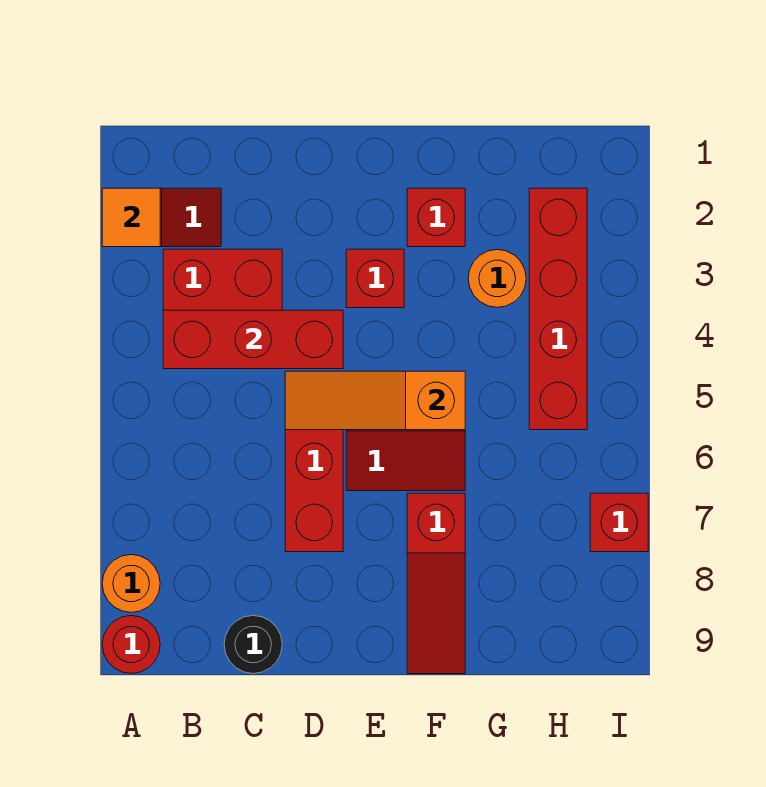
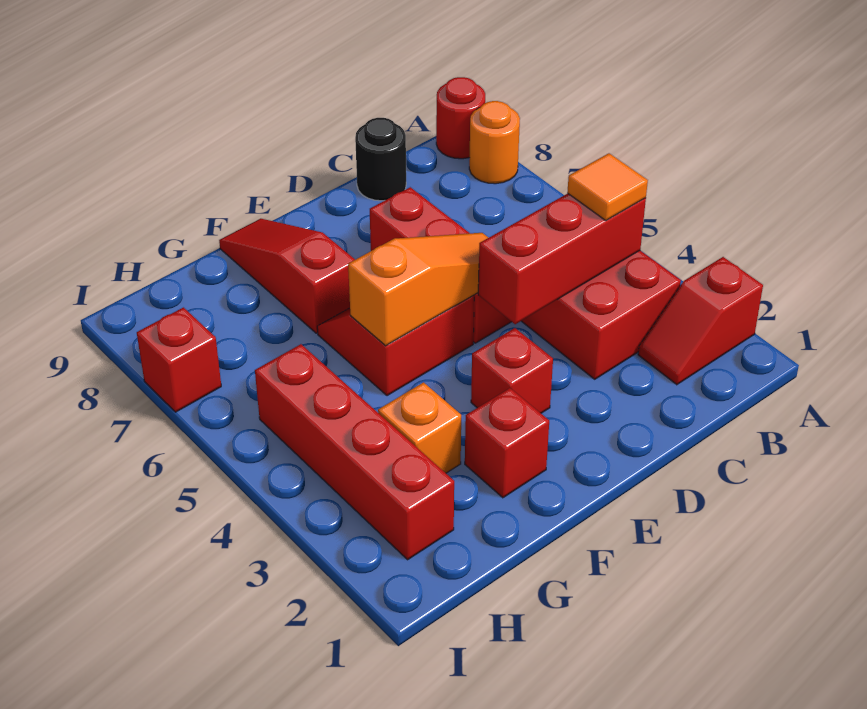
orange tile A2 level 2 -> orange tile B4 level 3
orange round brick G3 level 1 -> orange brick G3 level 1

